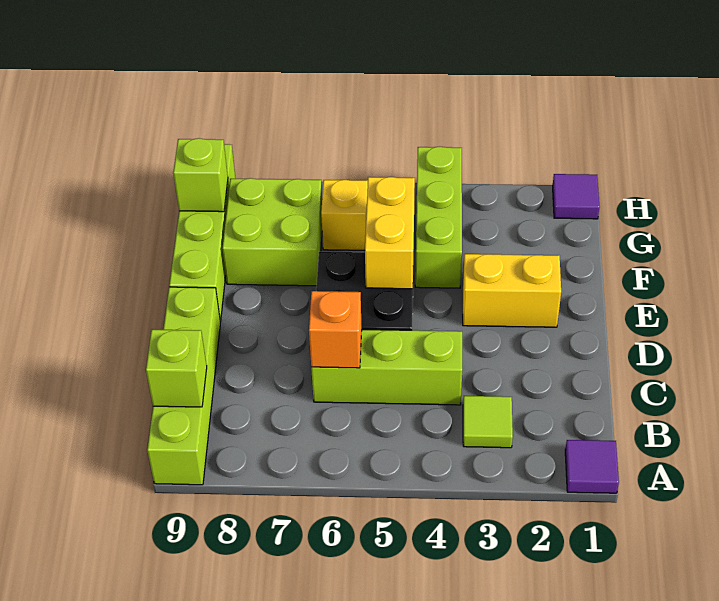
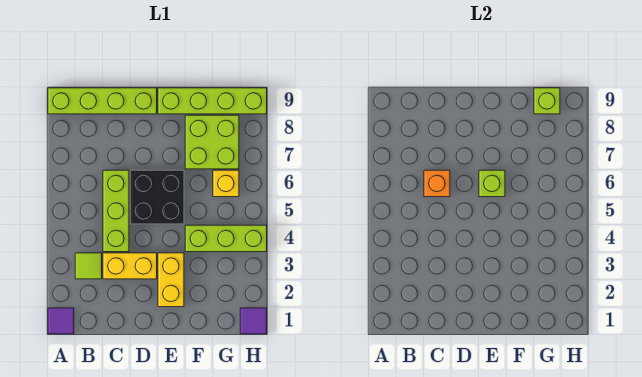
lime brick B9 level 2 -> lime brick E6 level 2
yellow brick E5:F5 level 2 -> yellow brick C3:D3 level 1

